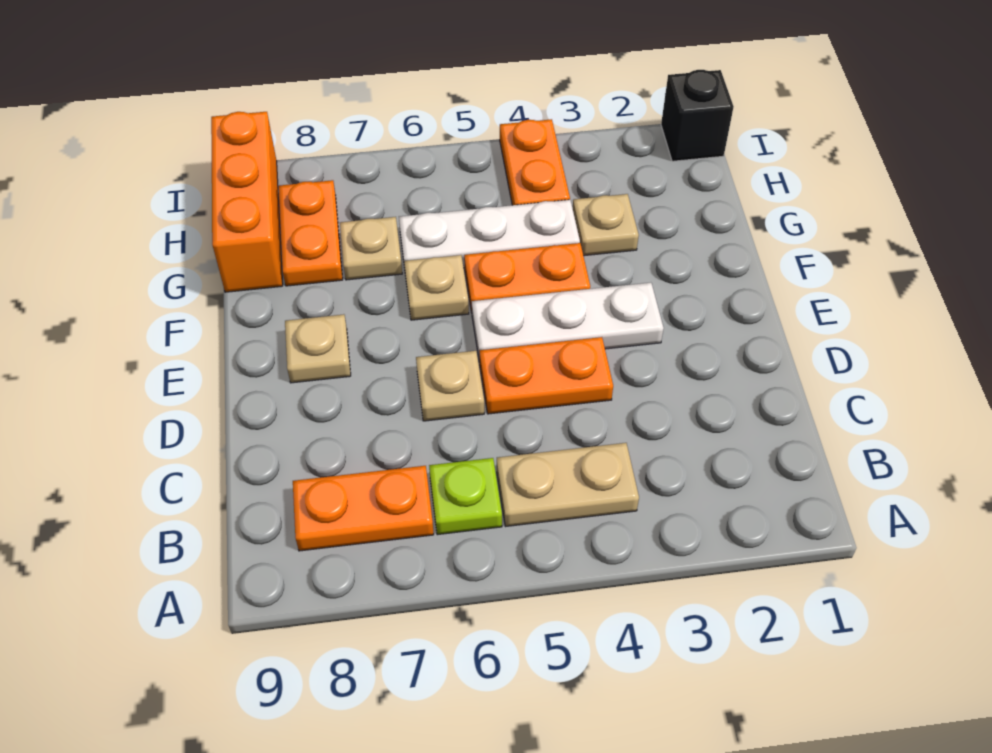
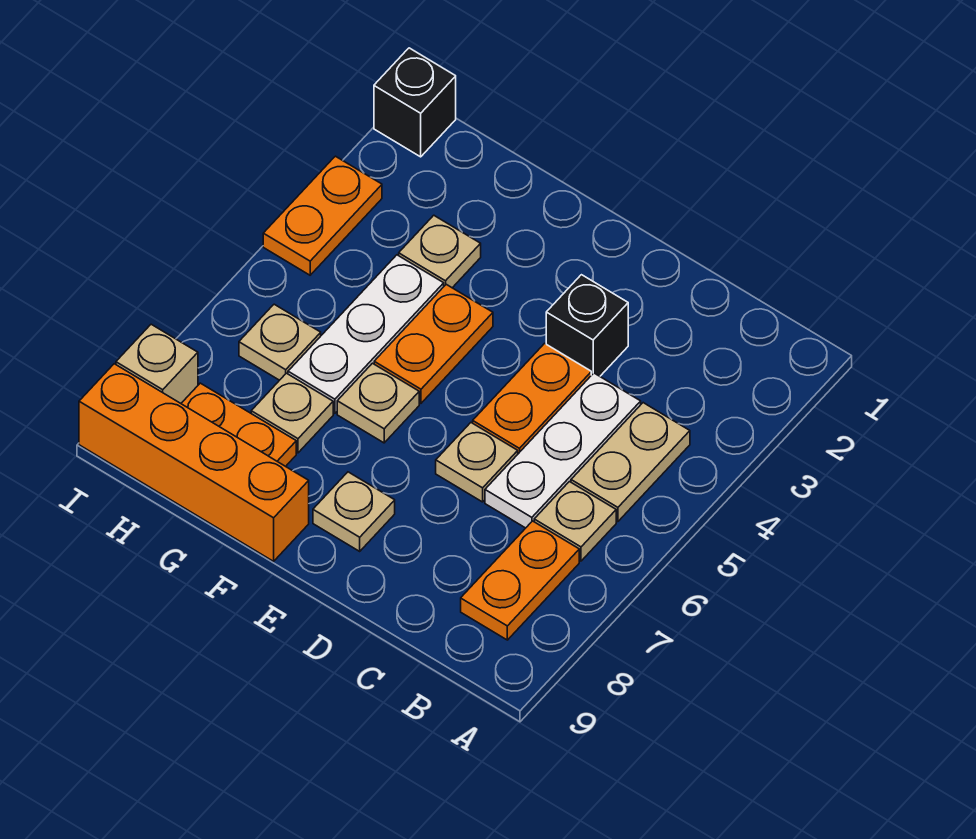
lime plate B6 level 1 -> tan plate B6 level 1
none -> black brick D3 level 1
white plate E3:E5 level 1 -> white plate C4:C6 level 1
orange brick G9:I9 level 1 -> orange brick F9:I9 level 1
orange plate H4:I4 level 1 -> orange plate I3:I4 level 1
none -> tan plate H6 level 1
none -> tan brick I8 level 1

